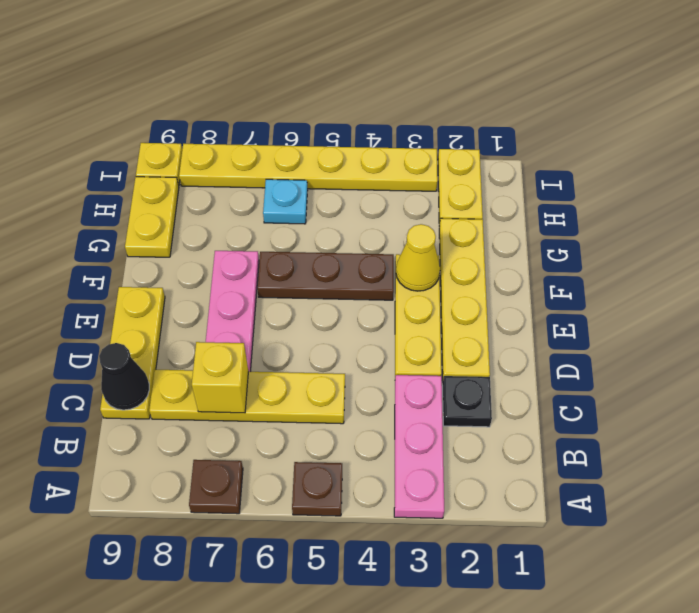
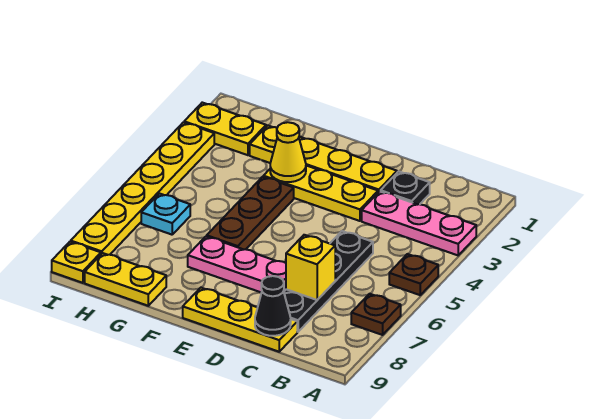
yellow plate C5:C8 level 1 -> black plate C5:C8 level 1

